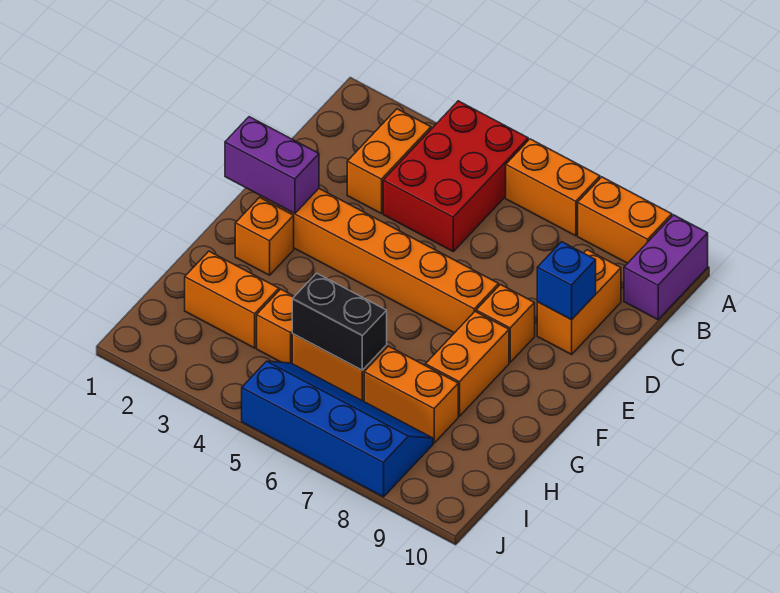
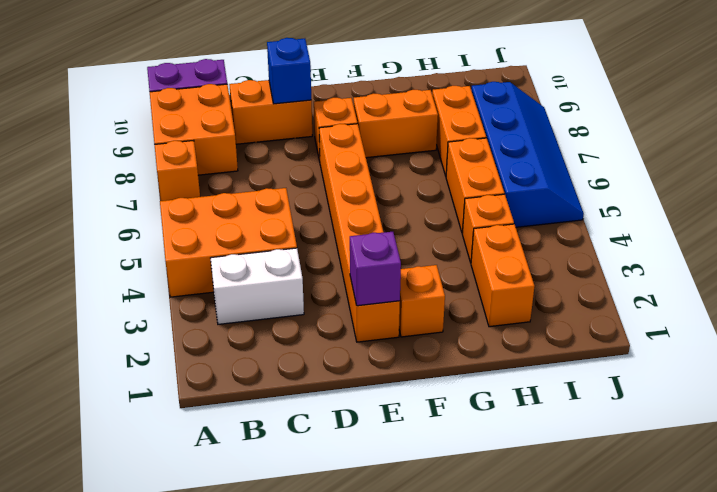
red brick A4:C5 level 1 -> orange brick A4:C5 level 1
orange brick A6:A7 level 1 -> orange brick A7 level 1
orange brick A8:A9 level 1 -> orange brick A8:B9 level 1
orange brick B3:C3 level 1 -> white brick B3:C3 level 1
purple brick E1:E2 level 2 -> purple brick E2 level 2
black brick H5:H6 level 2 -> none
blue slope I5:J8 level 1 top J -> blue slope I5:J8 level 1 top I

